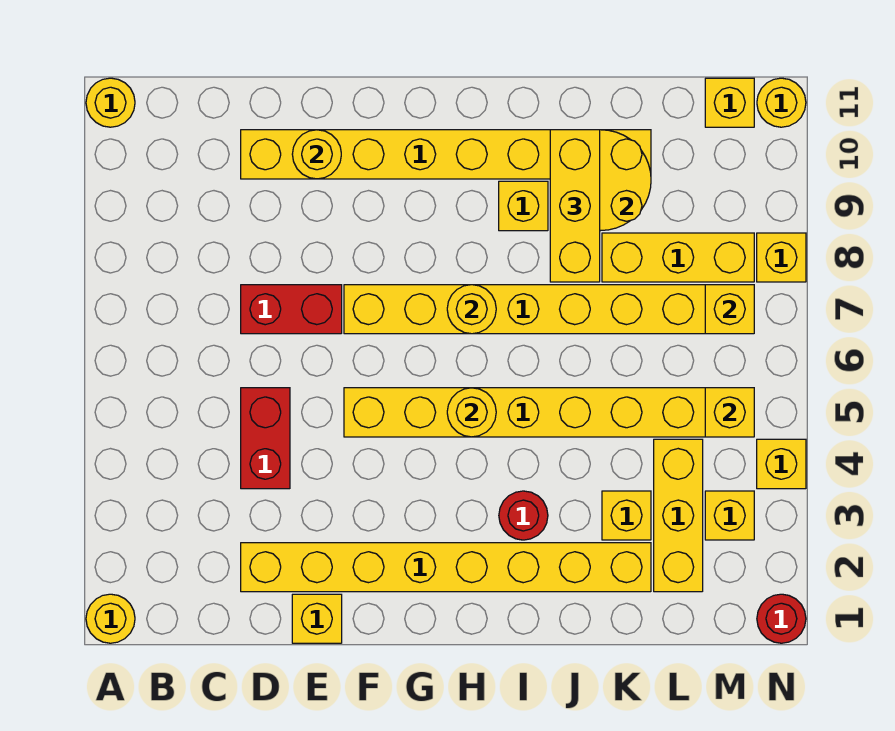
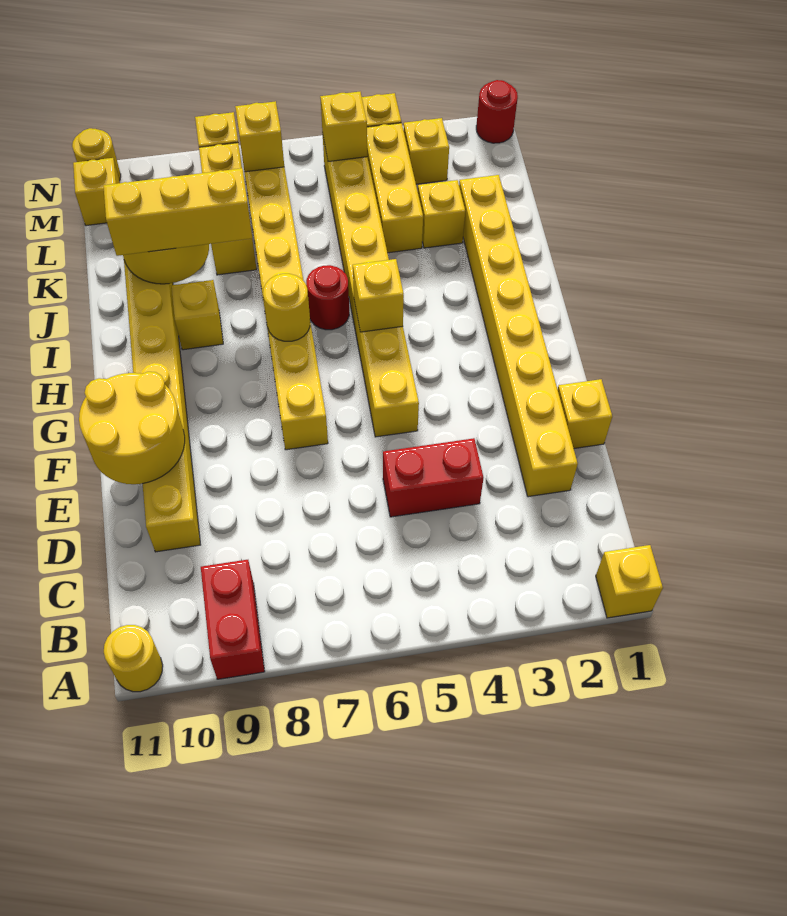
yellow round brick A1 level 1 -> yellow brick A1 level 1
red brick D7:E7 level 1 -> red brick A9:B9 level 1
yellow round brick E10 level 2 -> yellow round brick E10:F11 level 2
yellow round brick H5 level 2 -> yellow brick H5 level 2
red round brick I3 level 1 -> red round brick I6 level 1
yellow brick L2:L4 level 1 -> yellow brick K4:M4 level 1

